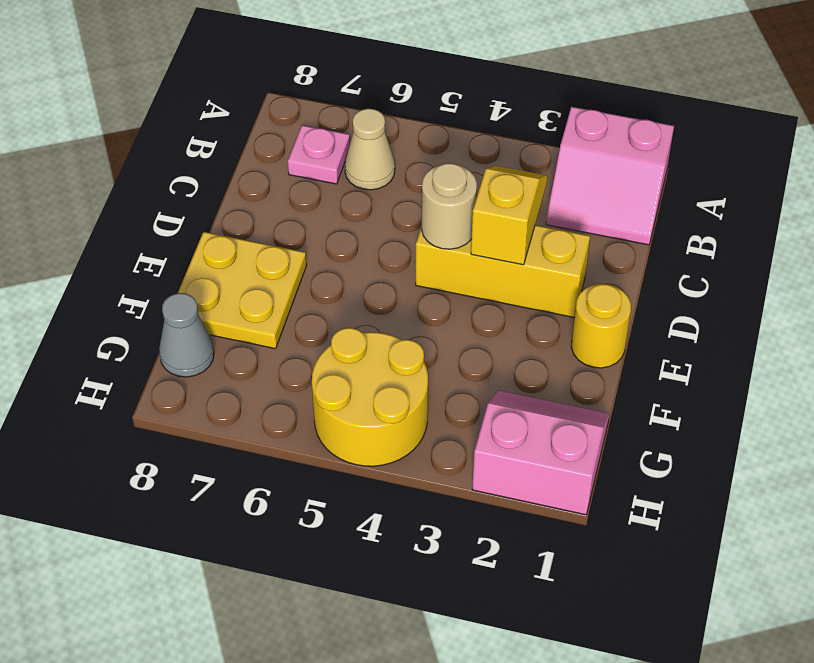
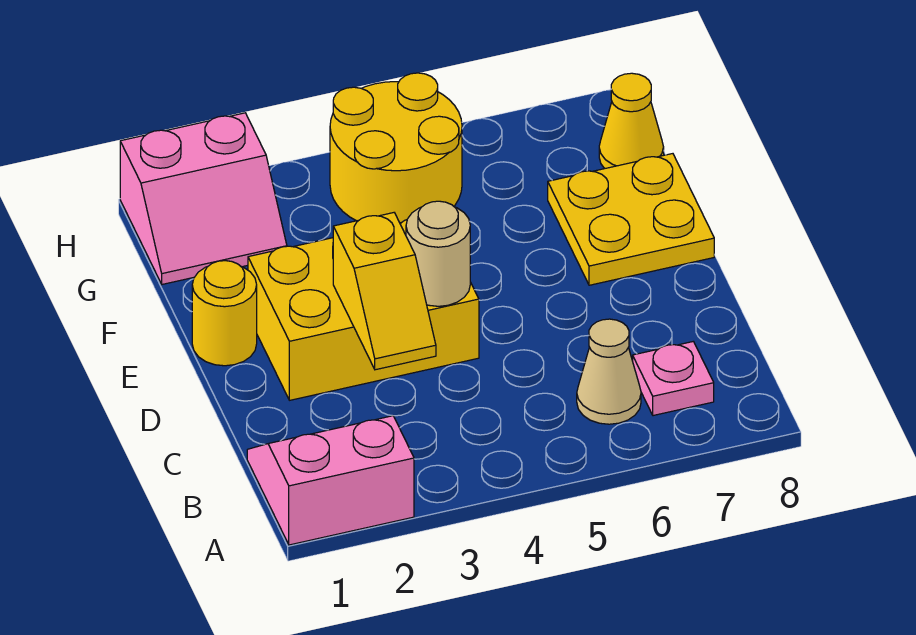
yellow brick D2:D4 level 1 -> yellow brick D2:E4 level 1
grey cone G8 level 1 -> yellow cone G8 level 1

